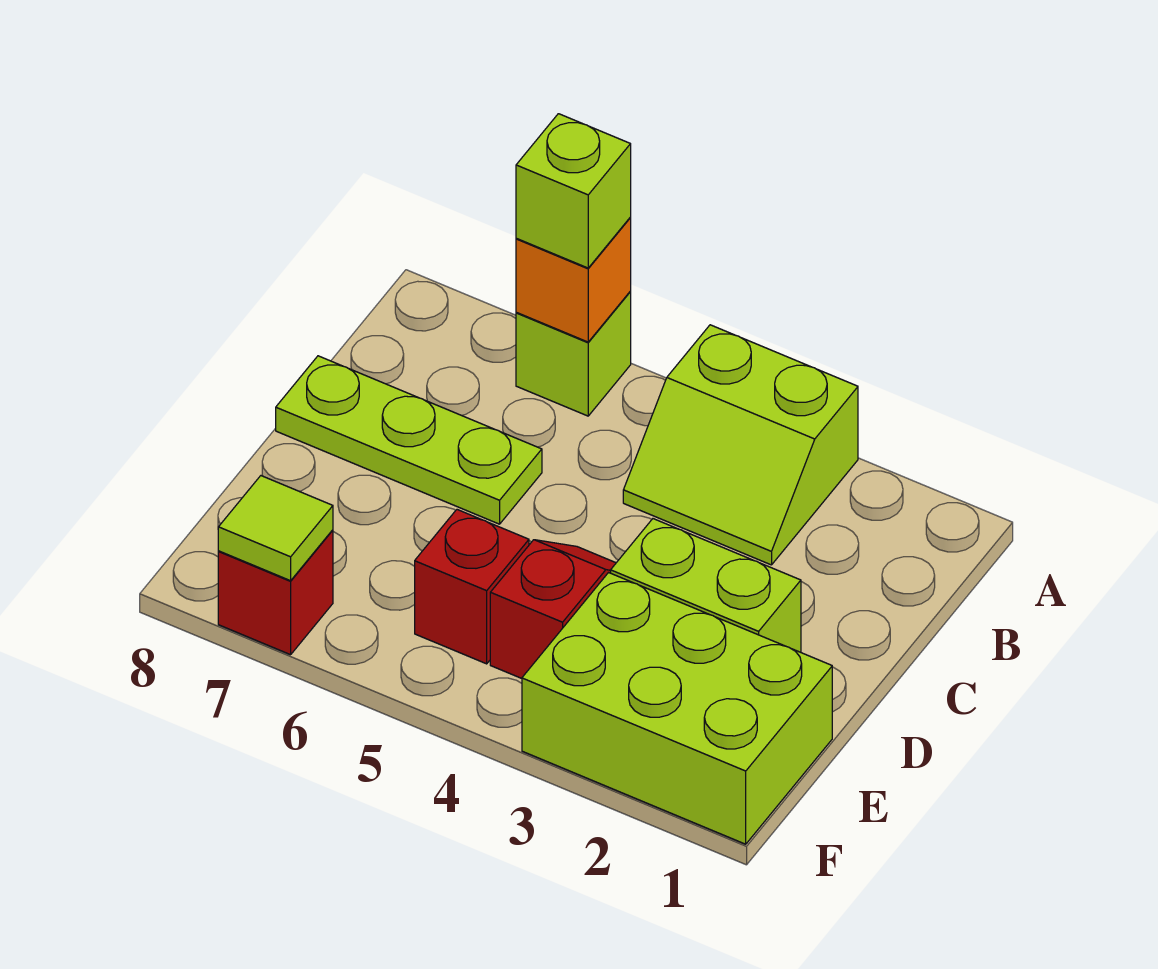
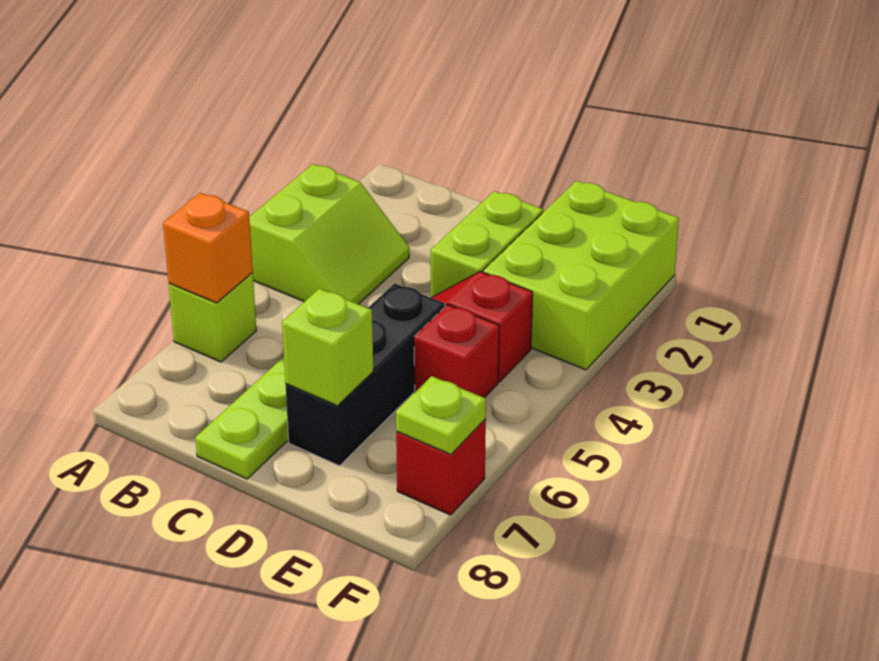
lime brick A6 level 3 -> lime brick D7 level 2
none -> black brick D5:D7 level 1
lime tile F7 level 2 -> lime plate F7 level 2

